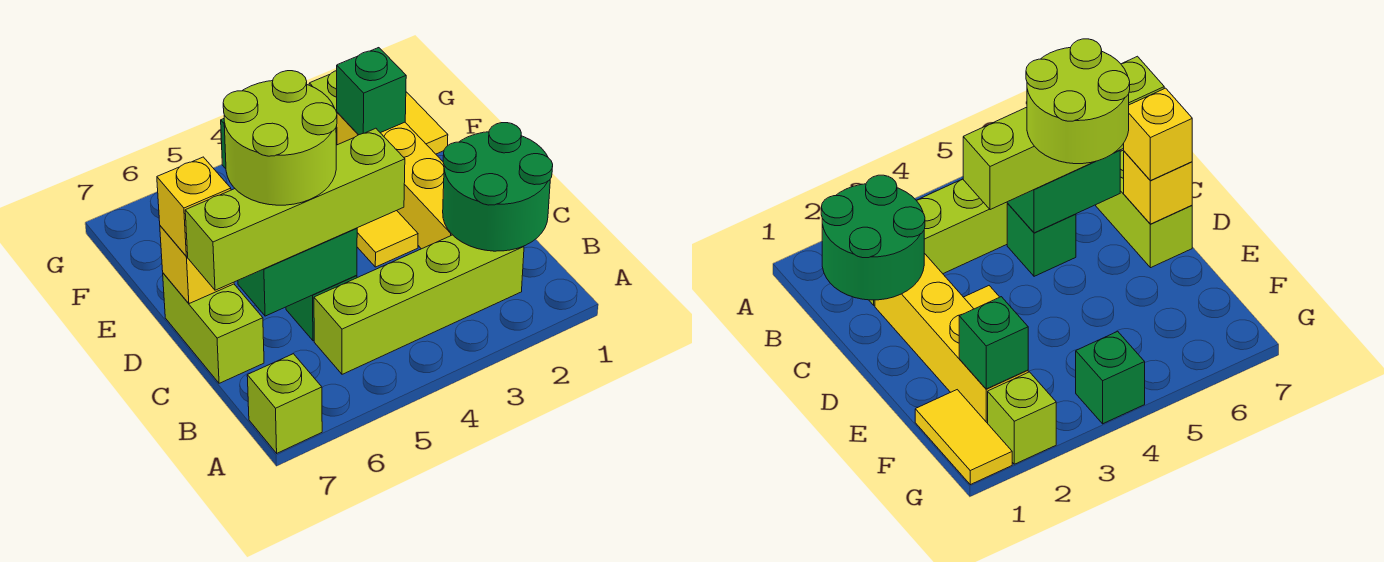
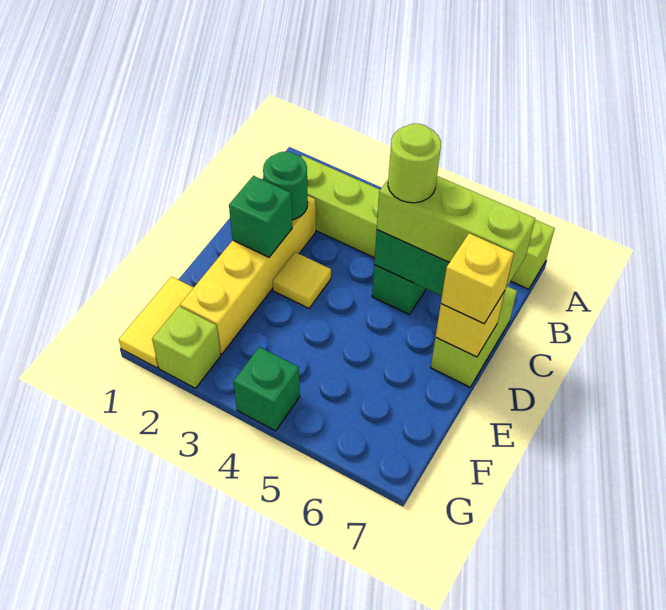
green round brick B1:C2 level 2 -> green round brick C2 level 2
lime brick C4:C7 level 3 -> lime brick C5:C7 level 3
lime round brick C5:D6 level 4 -> lime round brick C5 level 4
green brick F2 level 2 -> green brick D2 level 2

